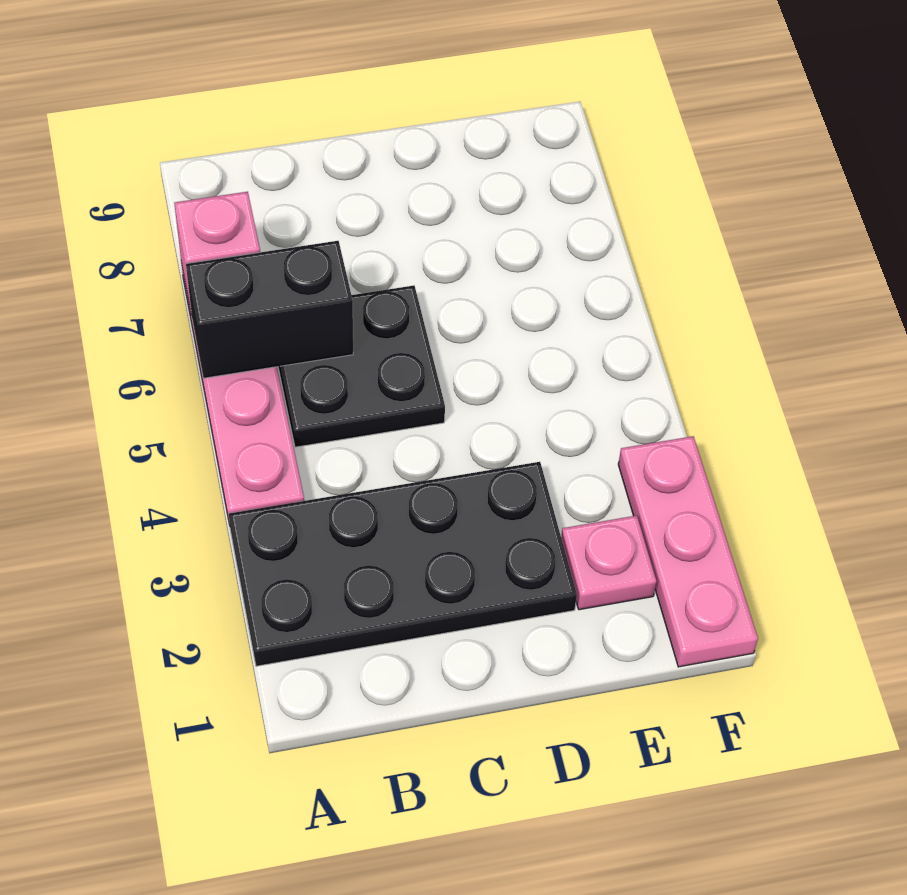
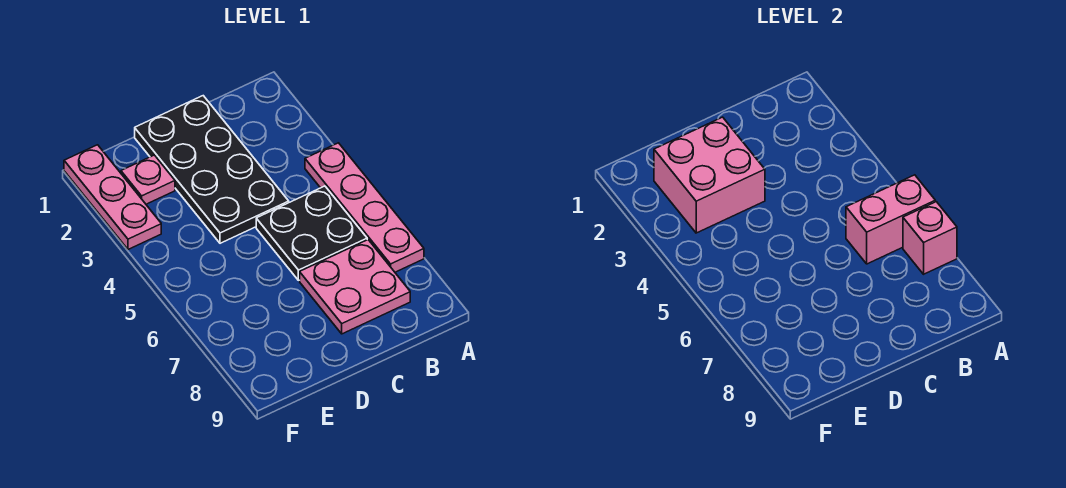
black plate A2:D3 level 1 -> black plate C1:D4 level 1
black brick A6:B6 level 2 -> pink brick A6:B6 level 2
none -> pink plate B7:C8 level 1
none -> pink brick D2:E3 level 2

